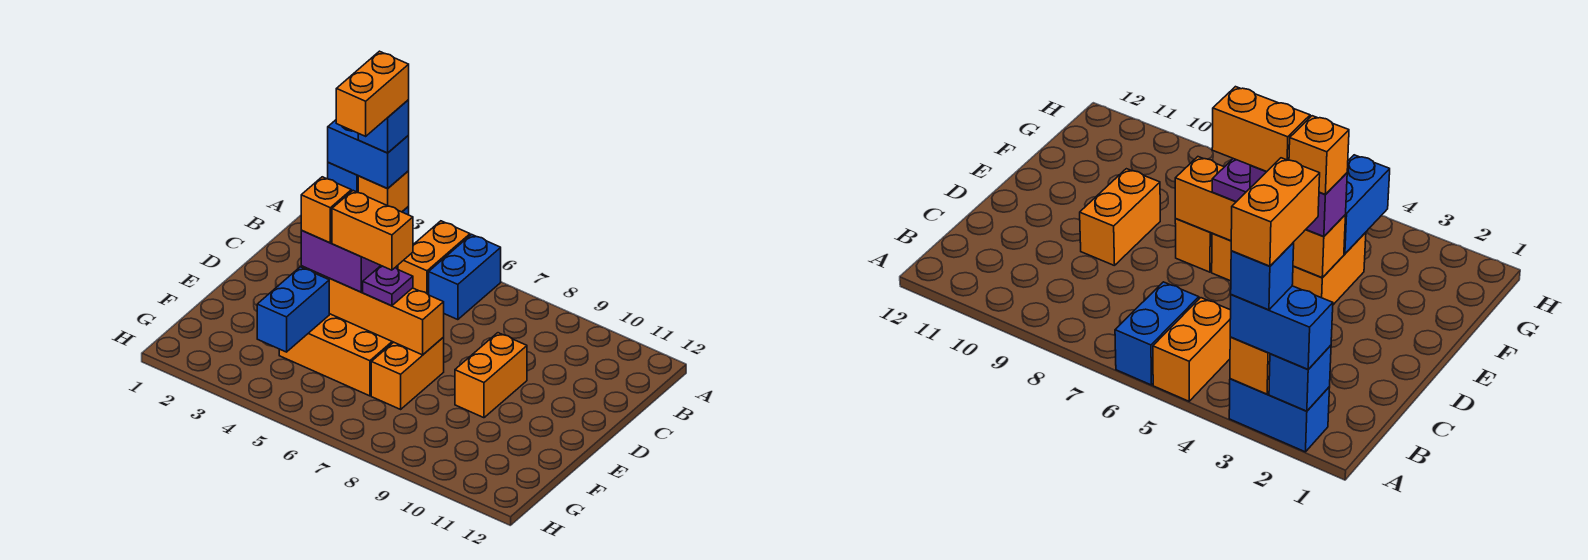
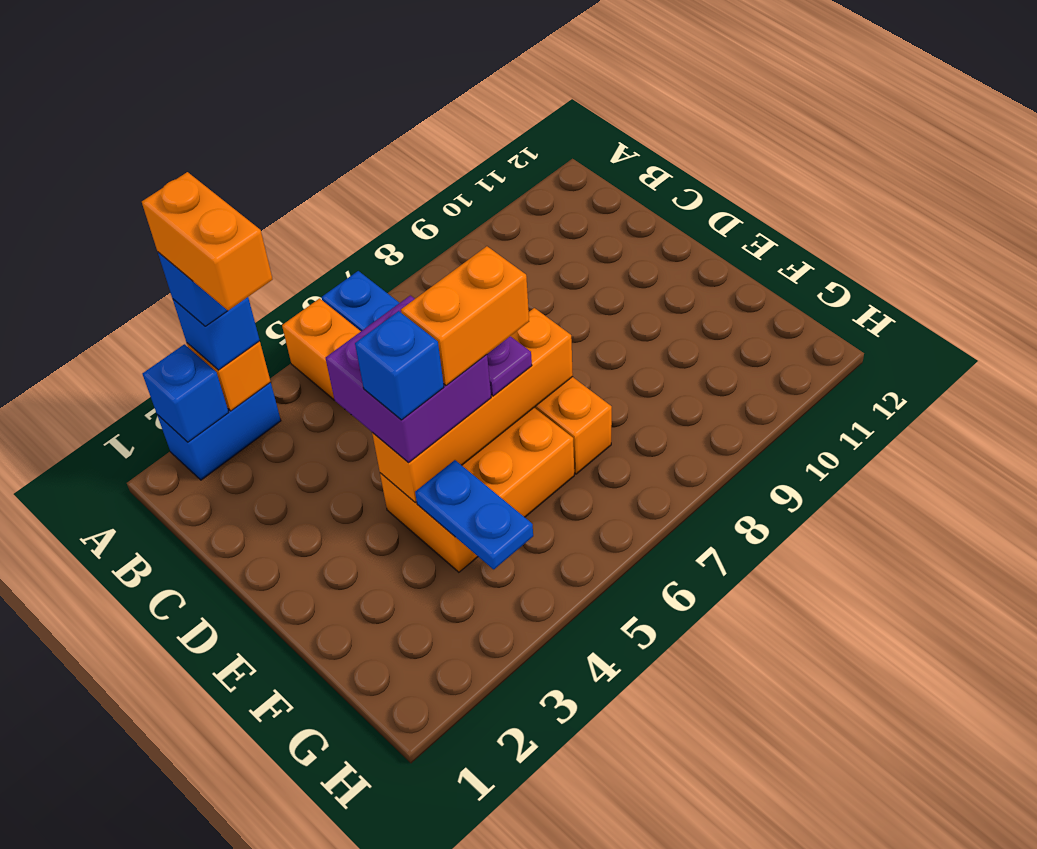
blue brick A2:A3 level 3 -> blue brick A3 level 3
orange brick D9:E9 level 1 -> none
purple brick E4:E5 level 3 -> purple brick D4:E5 level 3
orange brick E4 level 4 -> blue brick E4 level 4
blue brick F4:G4 level 2 -> blue plate F4:G4 level 2

